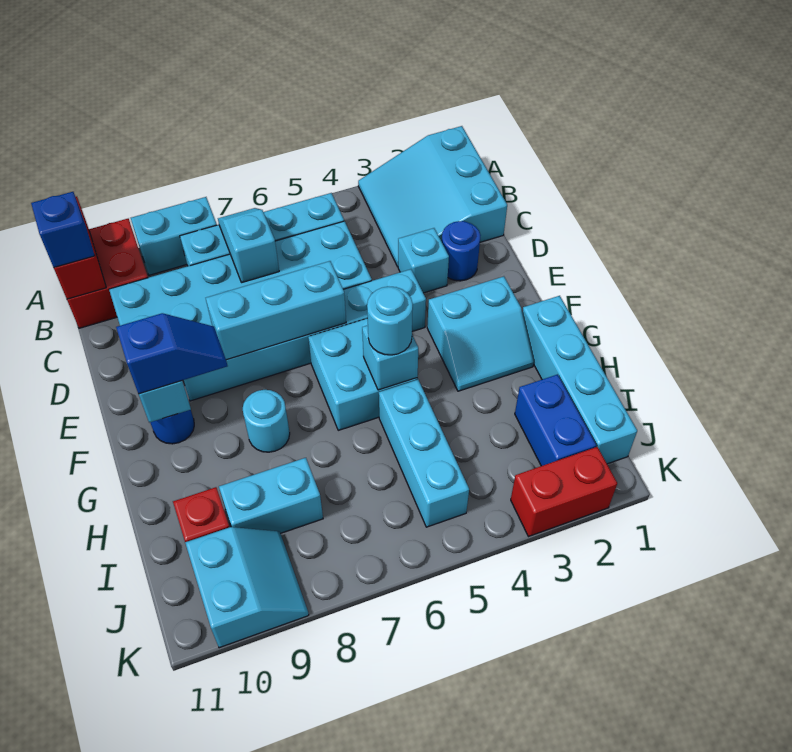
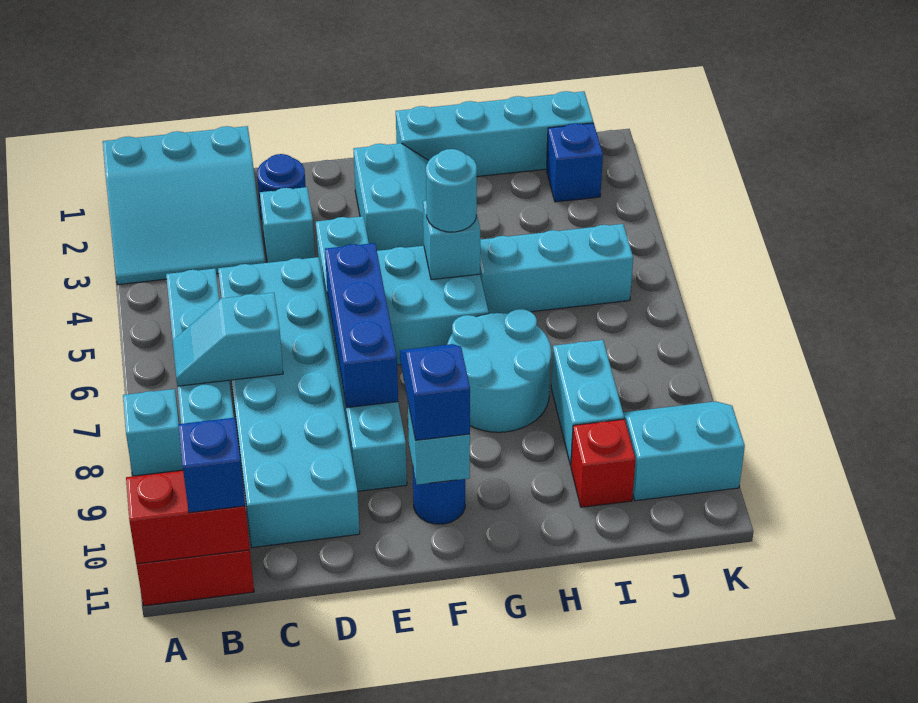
cyan brick A8:A9 level 1 -> cyan brick A8 level 1
cyan brick E6:E8 level 2 -> blue brick E6:E8 level 2
cyan round brick G8 level 1 -> cyan round brick G7:H8 level 1
blue brick I2:J2 level 1 -> blue brick J2 level 1
red brick K2:K3 level 1 -> none

